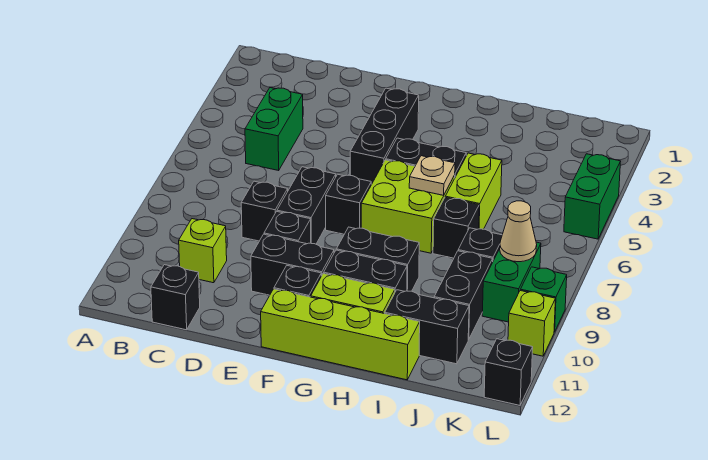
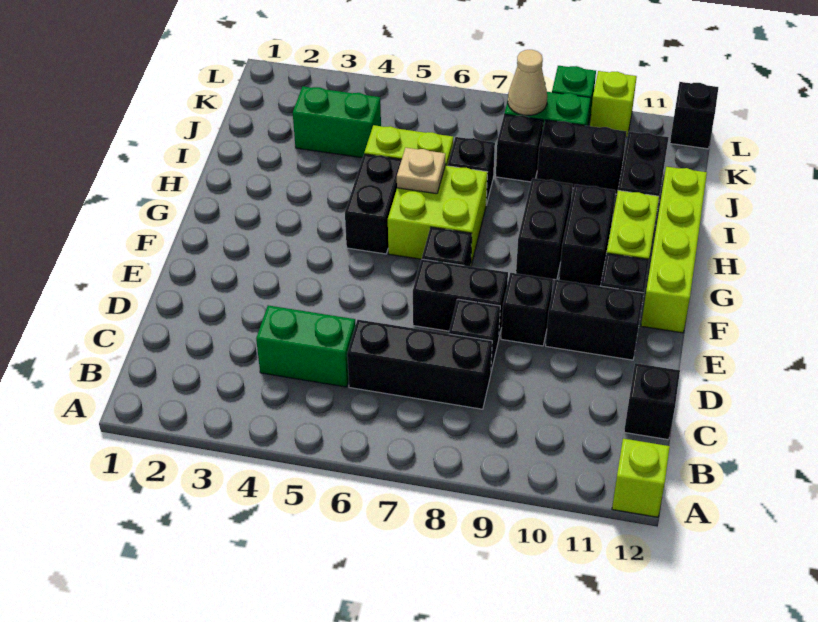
lime brick C10 level 1 -> lime brick A12 level 1
black brick E10:F10 level 1 -> black brick E10:E11 level 1
black brick F3:F5 level 1 -> black brick C6:C8 level 1
green brick L4:L5 level 1 -> green brick J3:J4 level 1

